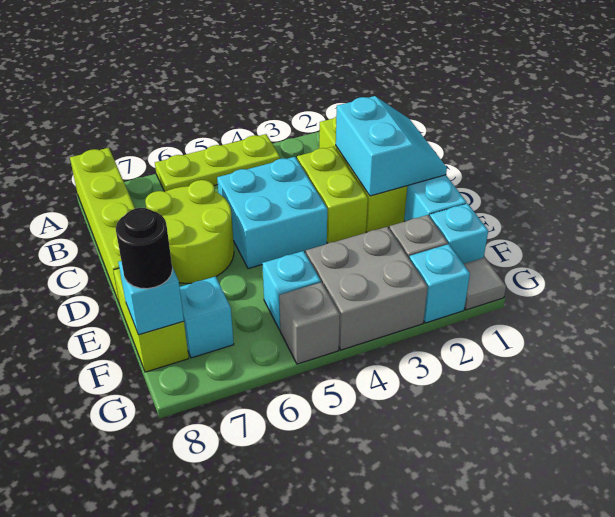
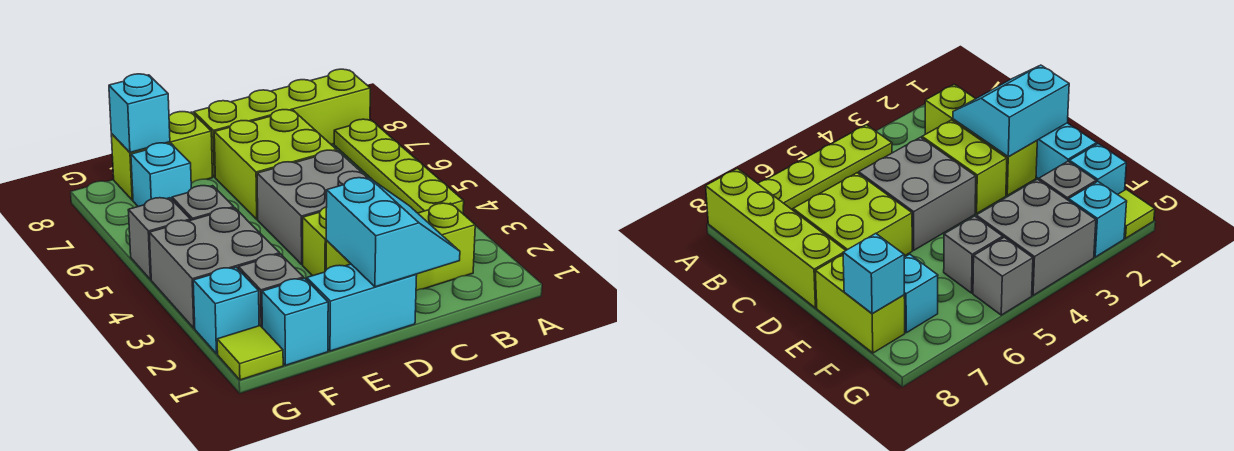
lime plate A4:A6 level 1 -> lime plate A4:A7 level 1
cyan slope C1:D2 level 2 top 2 -> cyan slope C1:D2 level 2 top D
cyan brick C4:D5 level 1 -> grey brick C4:D5 level 1
lime round brick C6:D7 level 1 -> lime brick C6:D7 level 1
cyan brick F5 level 1 -> grey brick F5 level 1
black round brick F8 level 3 -> none
grey tile G1 level 1 -> lime tile G1 level 1

